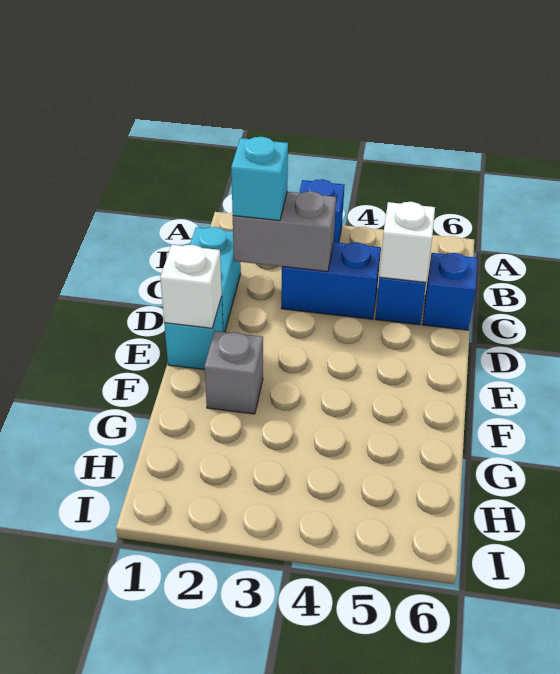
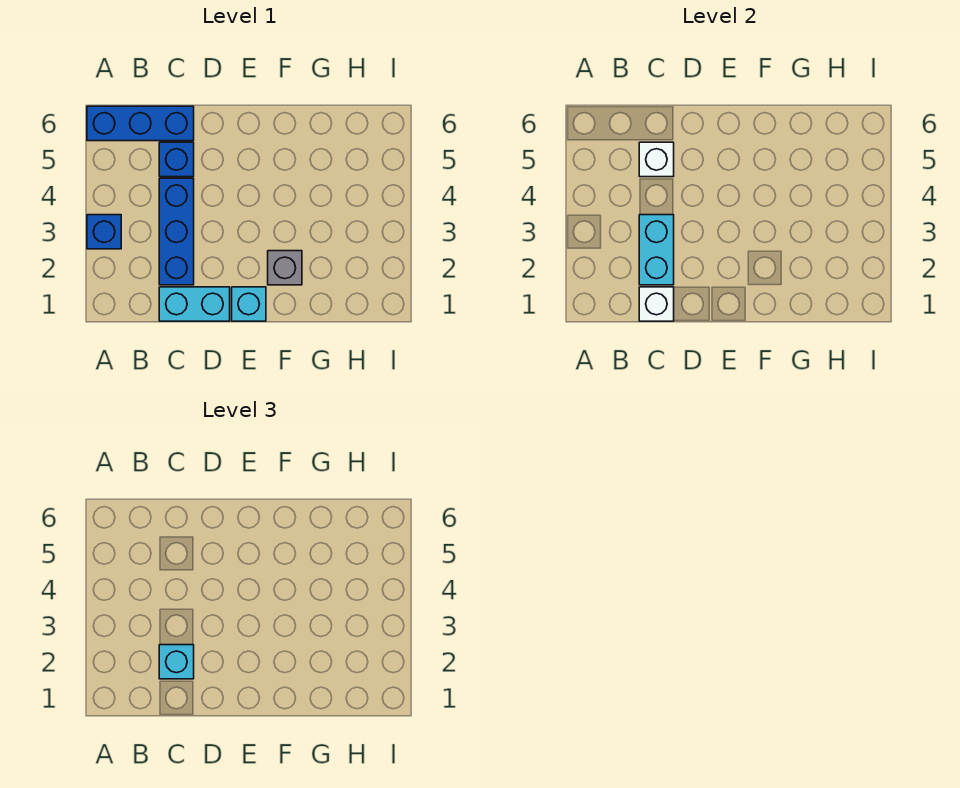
grey brick C2:C3 level 2 -> cyan brick C2:C3 level 2
blue brick C3:C4 level 1 -> blue brick C2:C4 level 1
blue brick C6 level 1 -> blue brick A6:C6 level 1
white brick E1 level 2 -> white brick C1 level 2

